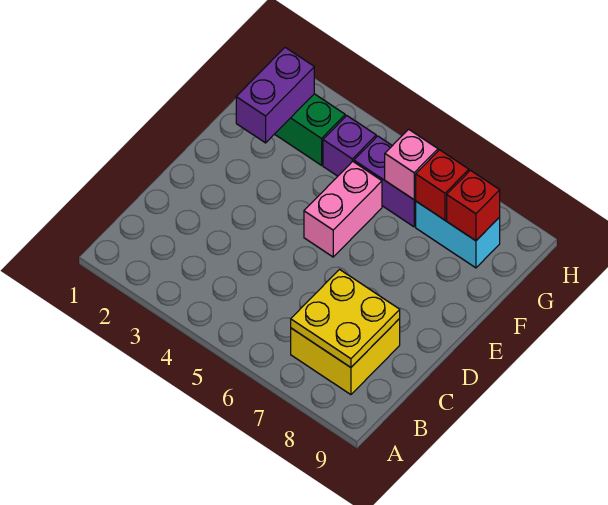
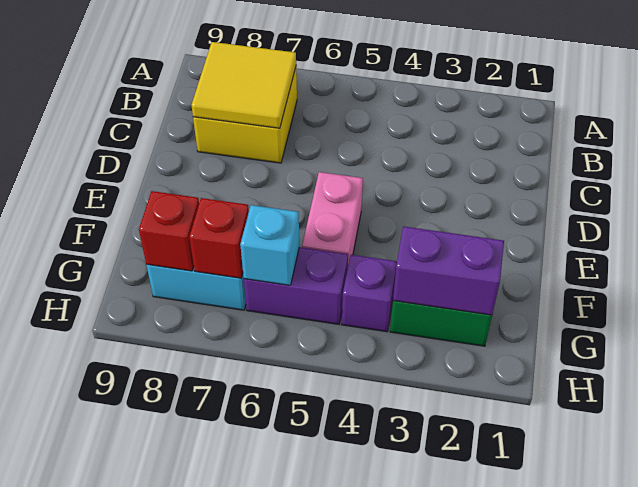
yellow plate B7:C8 level 2 -> yellow tile B7:C8 level 2
purple brick F2:G2 level 2 -> purple brick G2:G3 level 2
pink brick G6 level 2 -> cyan brick G6 level 2

